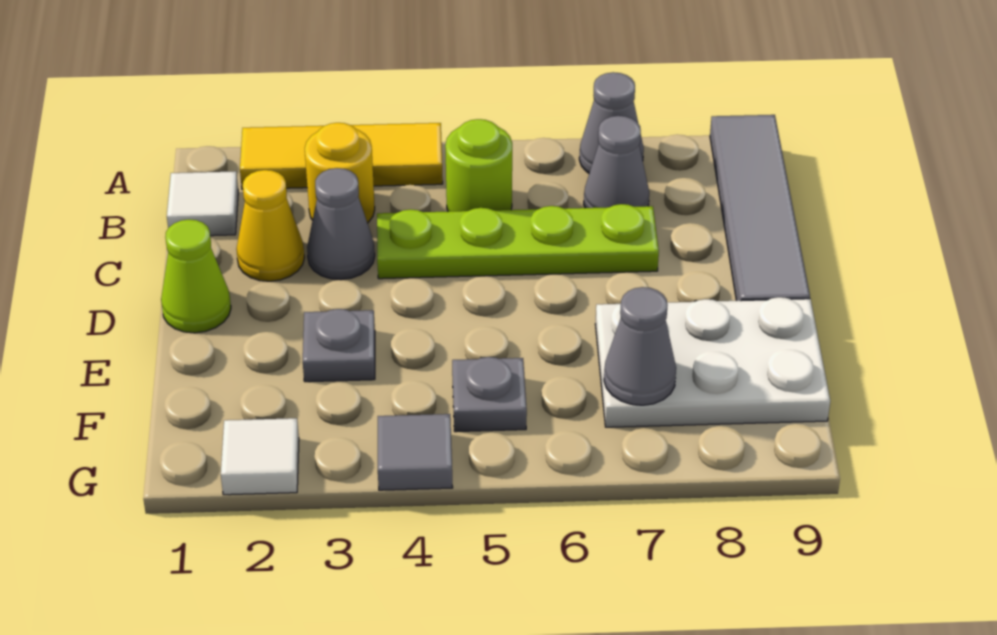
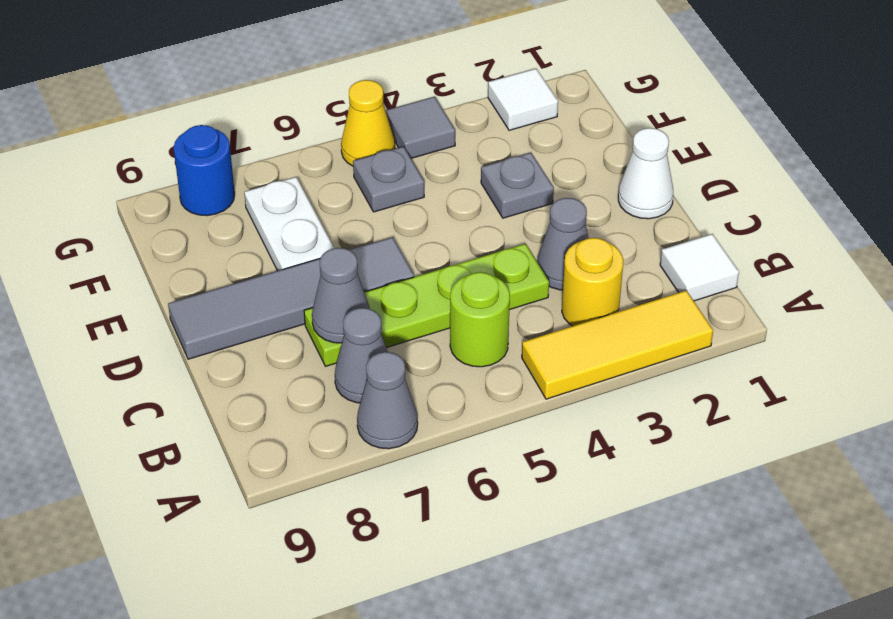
grey tile A9:D9 level 1 -> grey tile D6:D9 level 1
yellow cone C2 level 1 -> yellow cone G5 level 1
lime cone D1 level 1 -> white cone D1 level 1
white plate E7:F9 level 1 -> white plate E7:F7 level 1
grey cone F7 level 2 -> grey cone C7 level 2
none -> blue round brick G8 level 1

